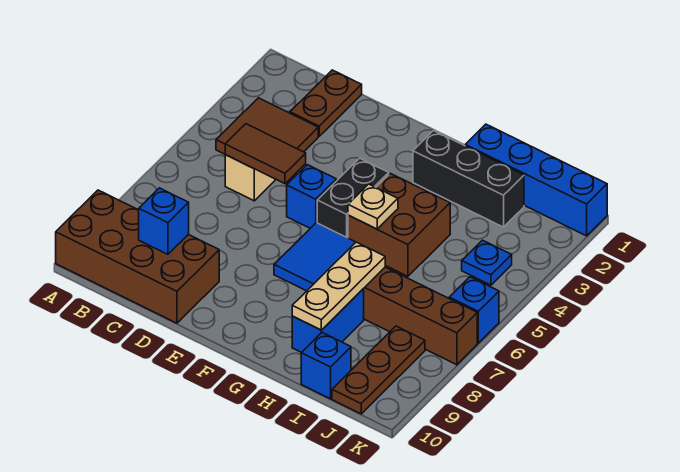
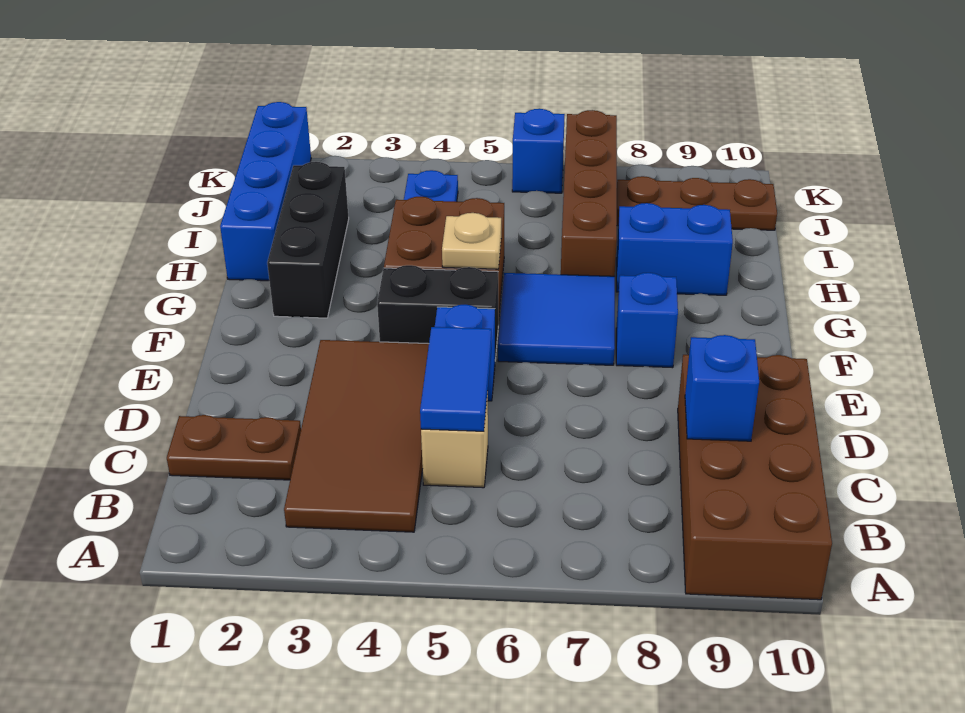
brown tile B3:C4 level 1 -> brown tile B3:E4 level 1
brown tile C5:D5 level 2 -> blue tile C5:D5 level 2
tan plate H7:H9 level 2 -> none
blue brick I10 level 1 -> blue brick F8 level 1

